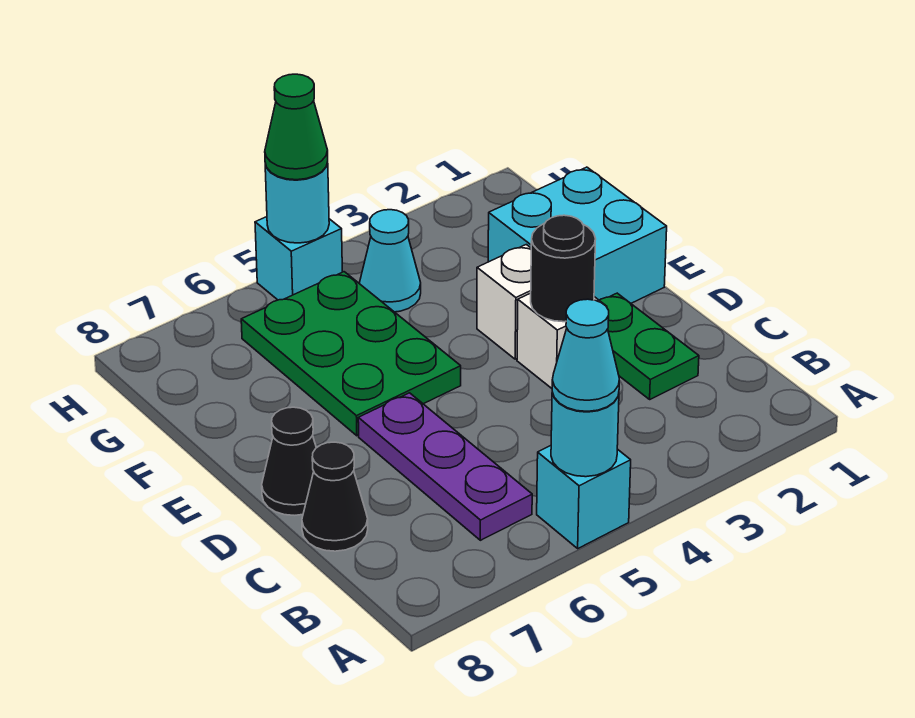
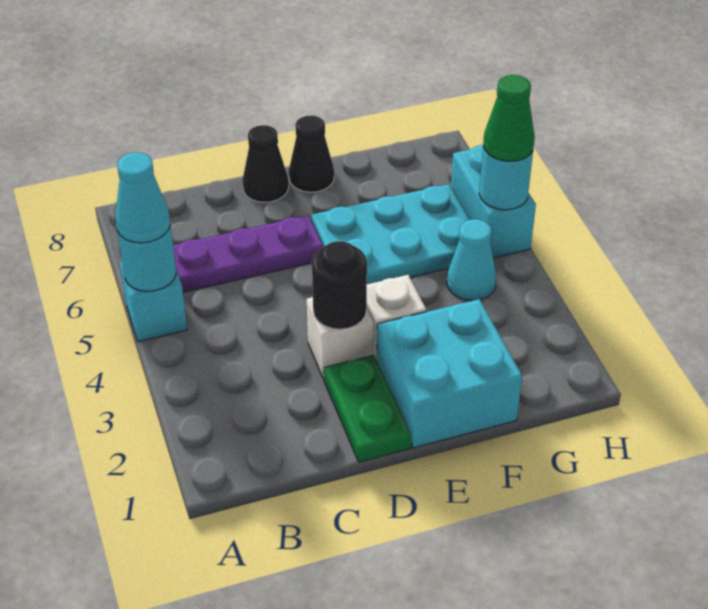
green plate C2:D2 level 1 -> green plate D1:D2 level 1
black cone C8 level 1 -> black cone E8 level 1
green plate E5:G6 level 1 -> cyan plate E5:G6 level 1
cyan brick H5 level 1 -> cyan brick H5:H6 level 1

